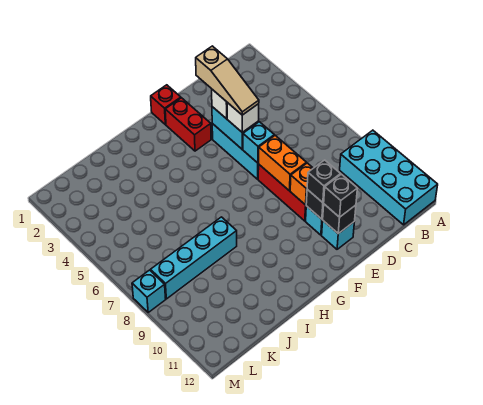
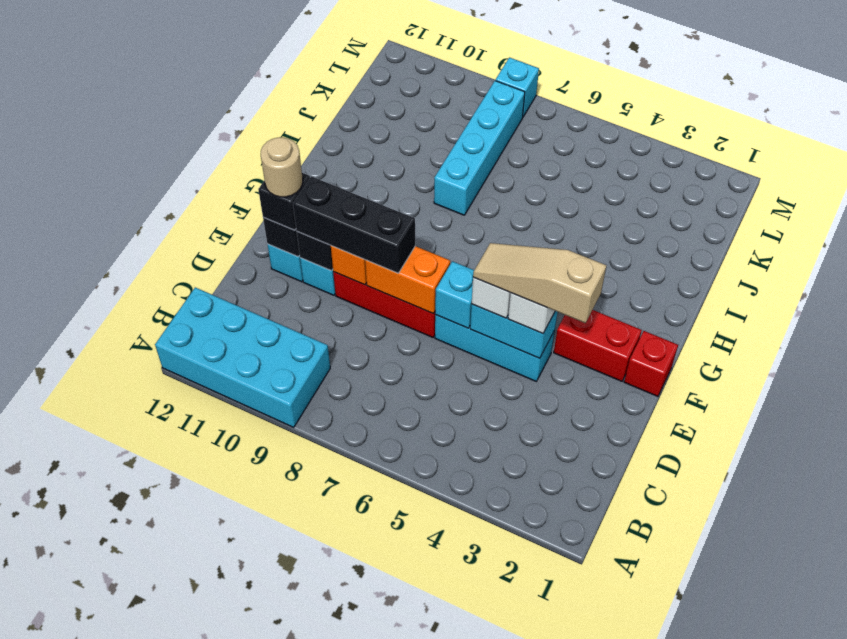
black brick E10 level 3 -> black brick E8:E10 level 3
none -> tan round brick E11 level 4

